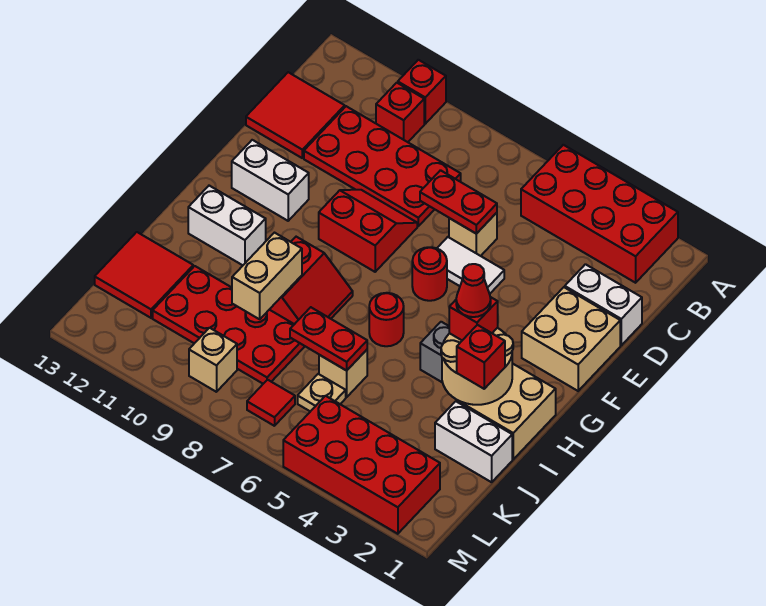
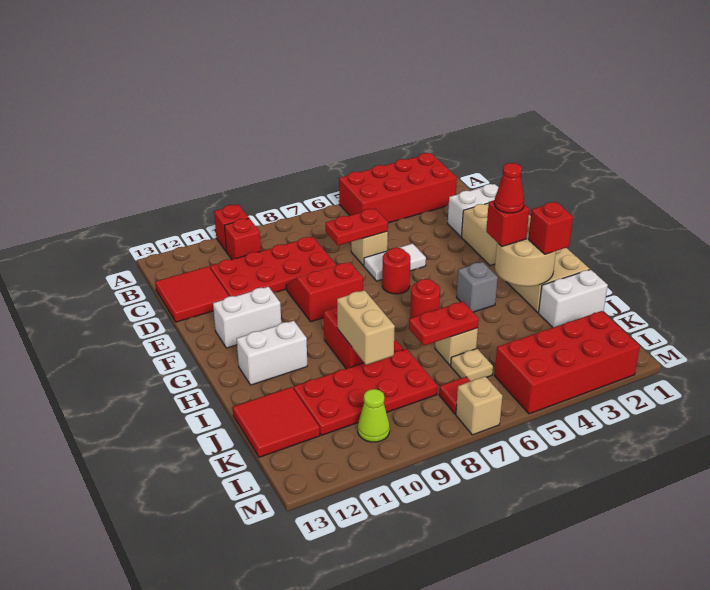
tan brick L9 level 1 -> tan brick M7 level 1
none -> lime cone L10 level 1

